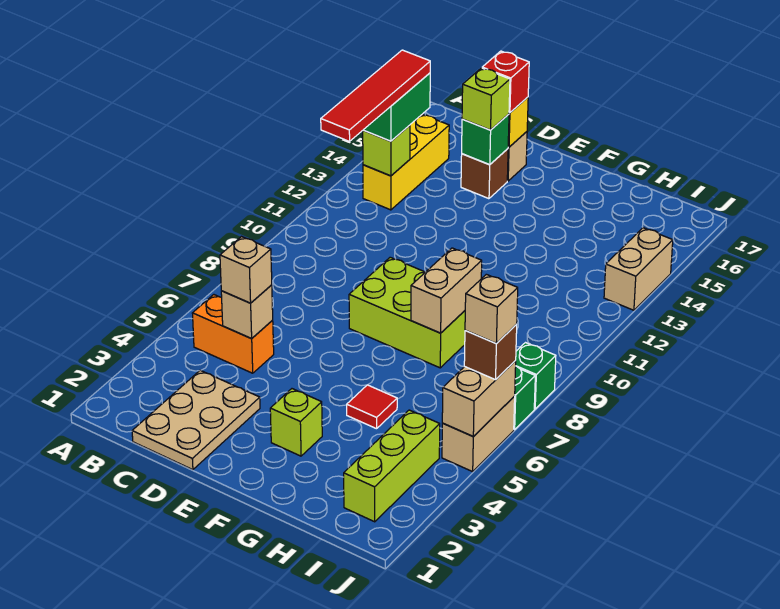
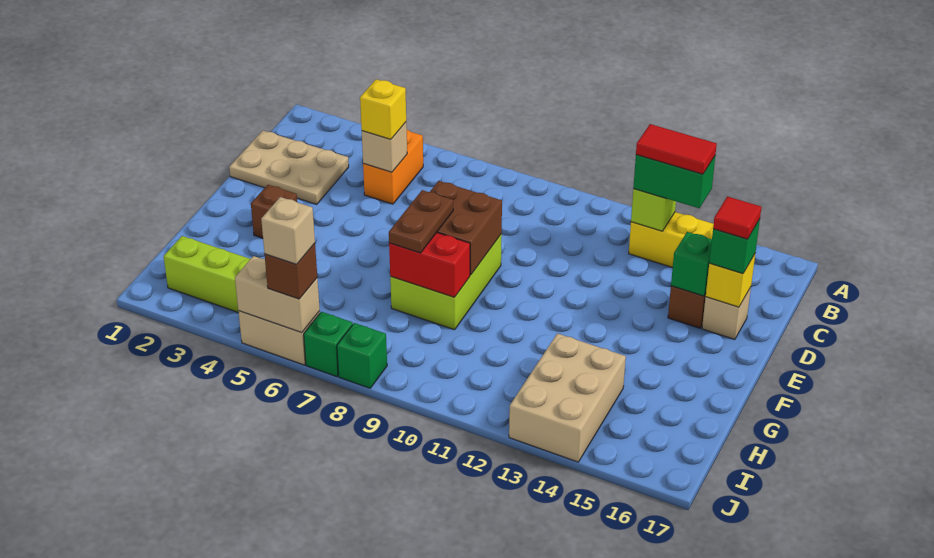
red tile B11:B14 level 4 -> red tile B13:B14 level 4
tan brick C5 level 3 -> yellow brick C5 level 3
lime brick D15 level 3 -> none
red brick D16 level 3 -> green brick D16 level 3
none -> brown brick E8:F9 level 2
lime brick F3 level 1 -> brown brick F3 level 1
none -> brown plate F8:G8 level 3
red tile G5 level 1 -> red tile D16 level 4
tan brick G8:G9 level 2 -> red brick G8:G9 level 2
tan brick J13:J14 level 1 -> tan brick H13:J14 level 1

